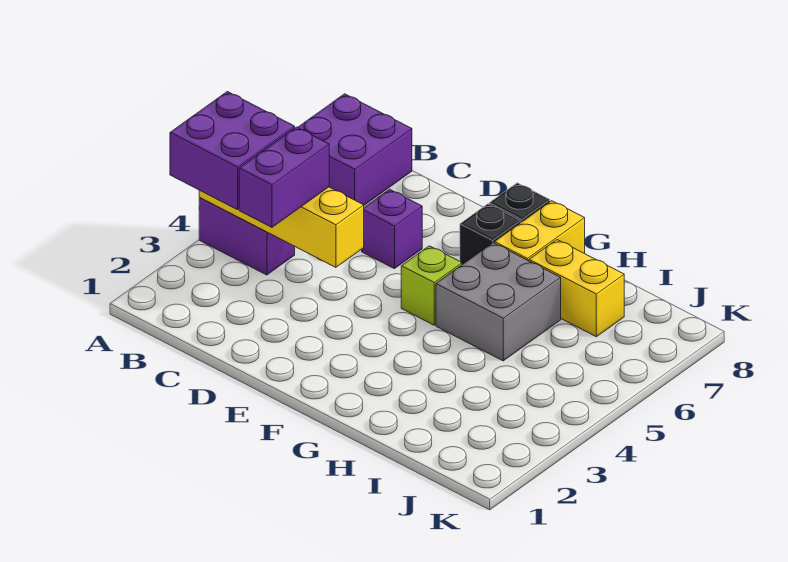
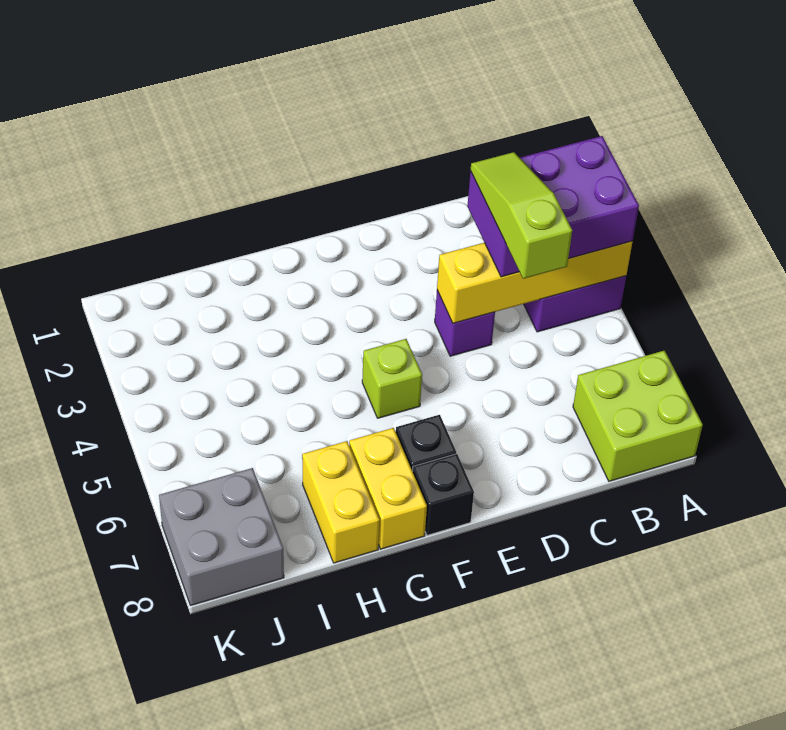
purple brick A7:B8 level 1 -> lime brick A7:B8 level 1
none -> lime slope C3:C5 level 4 top 5
purple brick D6 level 1 -> purple brick D4 level 1
grey brick G5:H6 level 1 -> grey brick J7:K8 level 1
yellow brick H7:I7 level 1 -> yellow brick H7:H8 level 1

